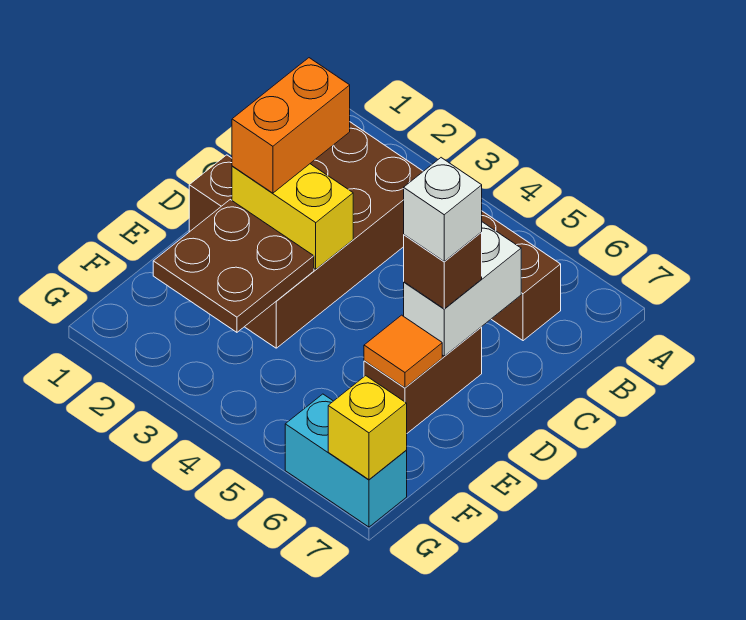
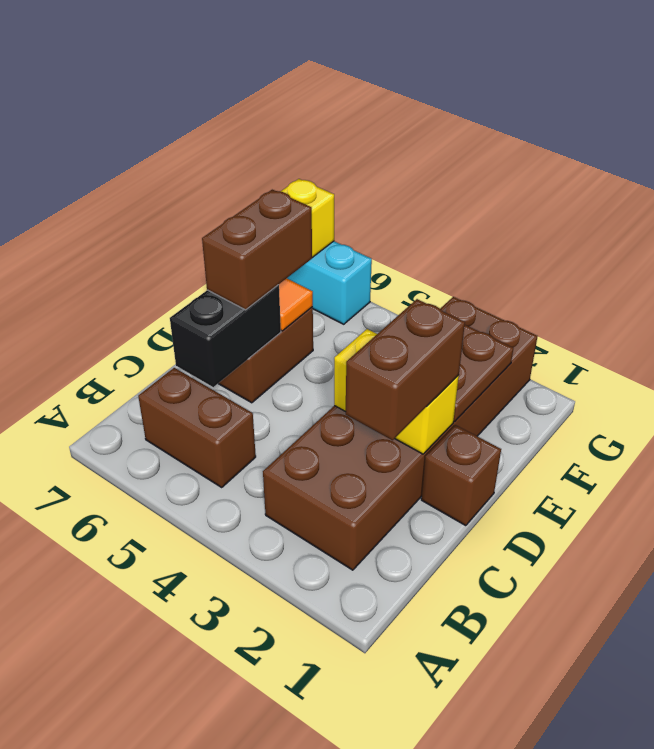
brown brick B2:E3 level 1 -> brown brick B2:G3 level 1
orange brick C2:D2 level 3 -> brown brick C2:D2 level 3
white brick C6:D6 level 2 -> black brick C6:D6 level 2
brown brick D6 level 3 -> brown brick D6:E6 level 3
white brick D6 level 4 -> none

